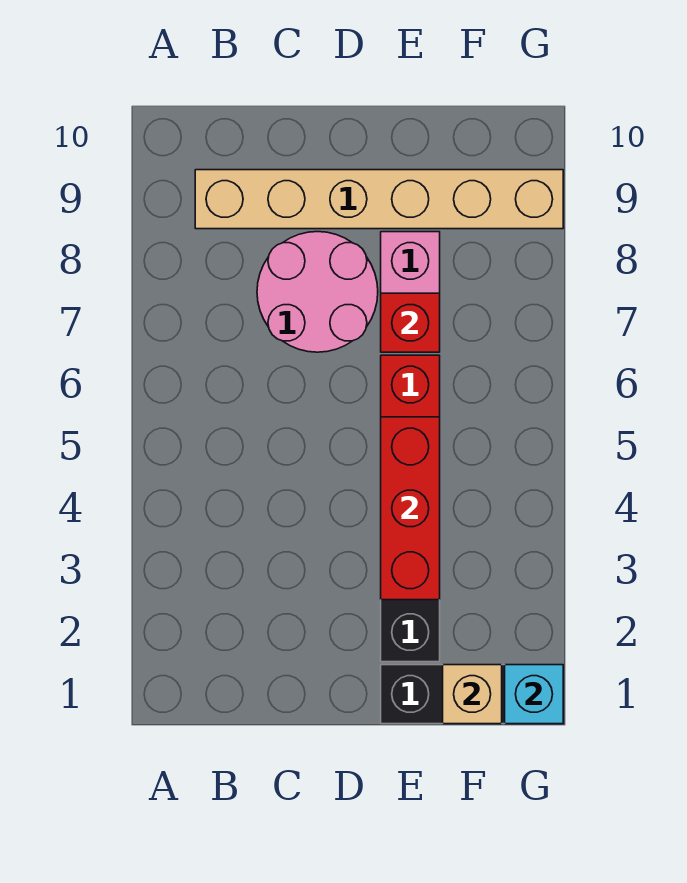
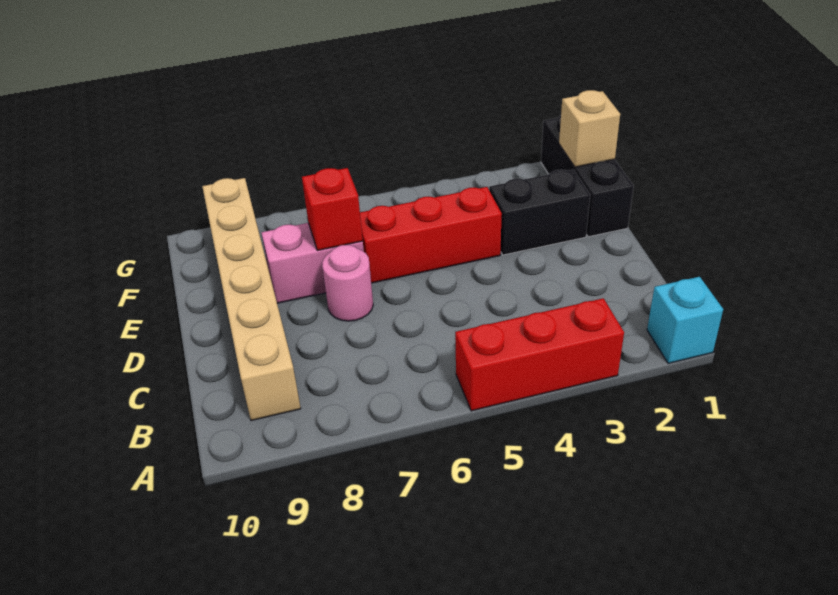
pink round brick C7:D8 level 1 -> pink round brick D7 level 1
red brick E3:E5 level 2 -> red brick A3:A5 level 1
cyan brick G1 level 2 -> cyan brick A1 level 1

